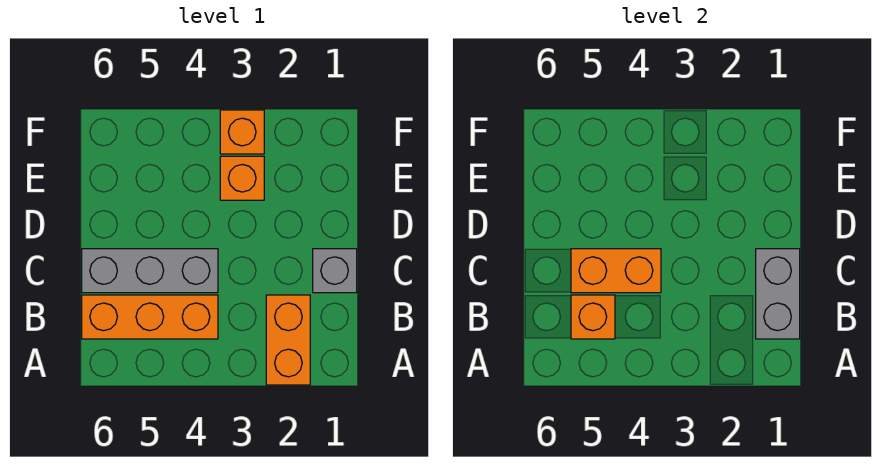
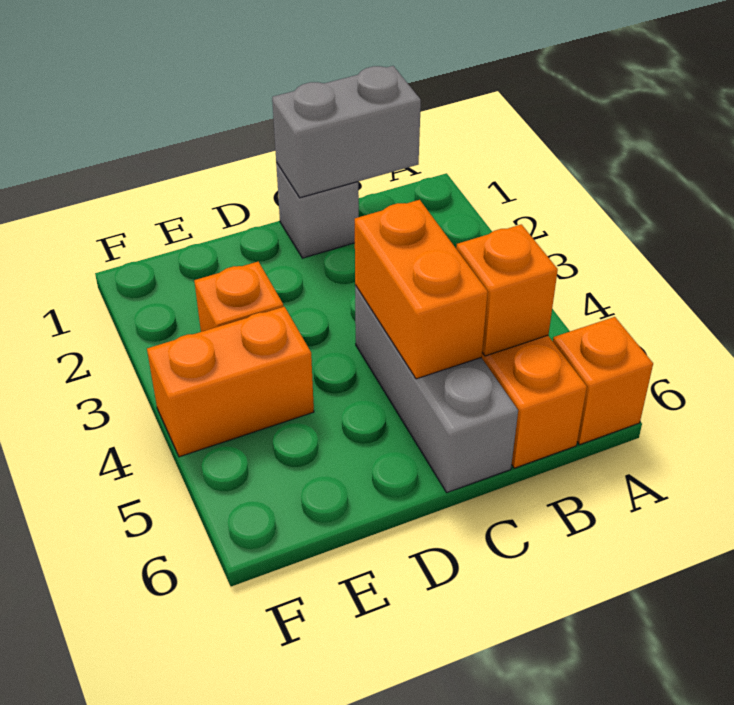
orange brick A2:B2 level 1 -> orange brick E4:F4 level 1
orange brick F3 level 1 -> orange brick A6 level 1

